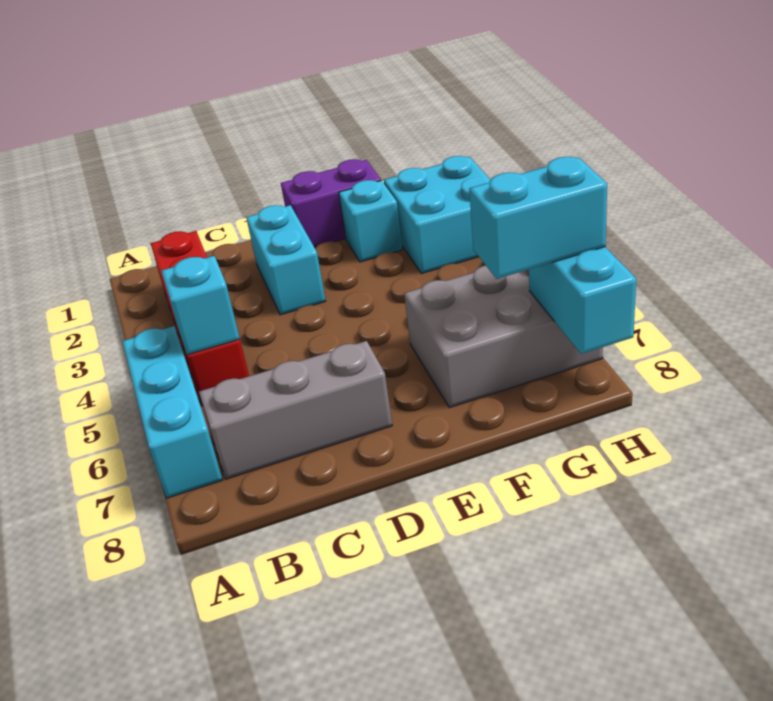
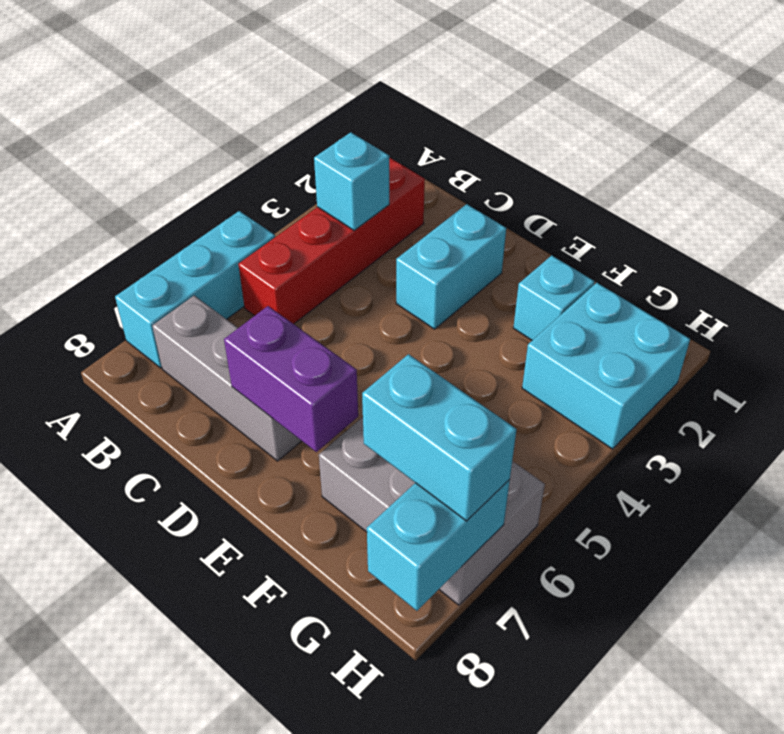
cyan brick B5 level 2 -> cyan brick B3 level 2
purple brick E1:F1 level 1 -> purple brick D7:E7 level 2

